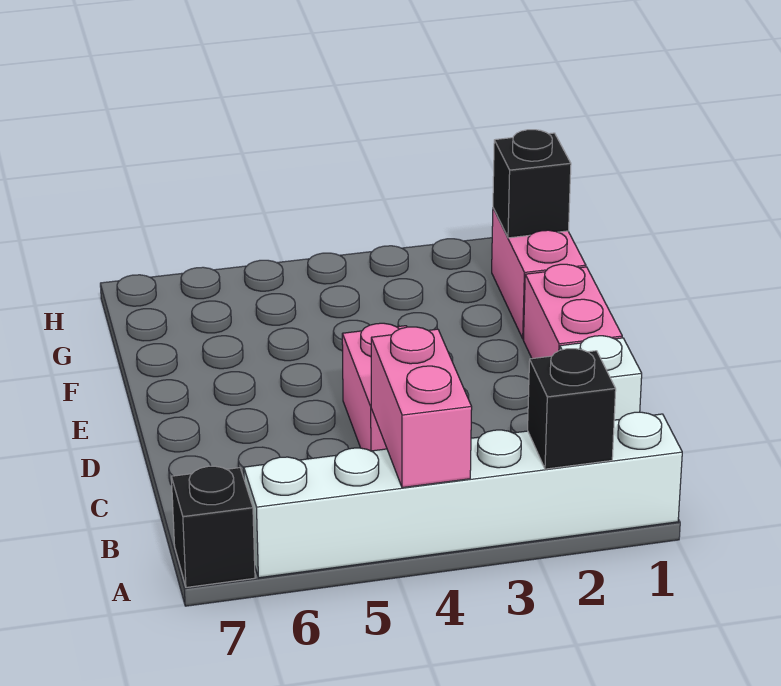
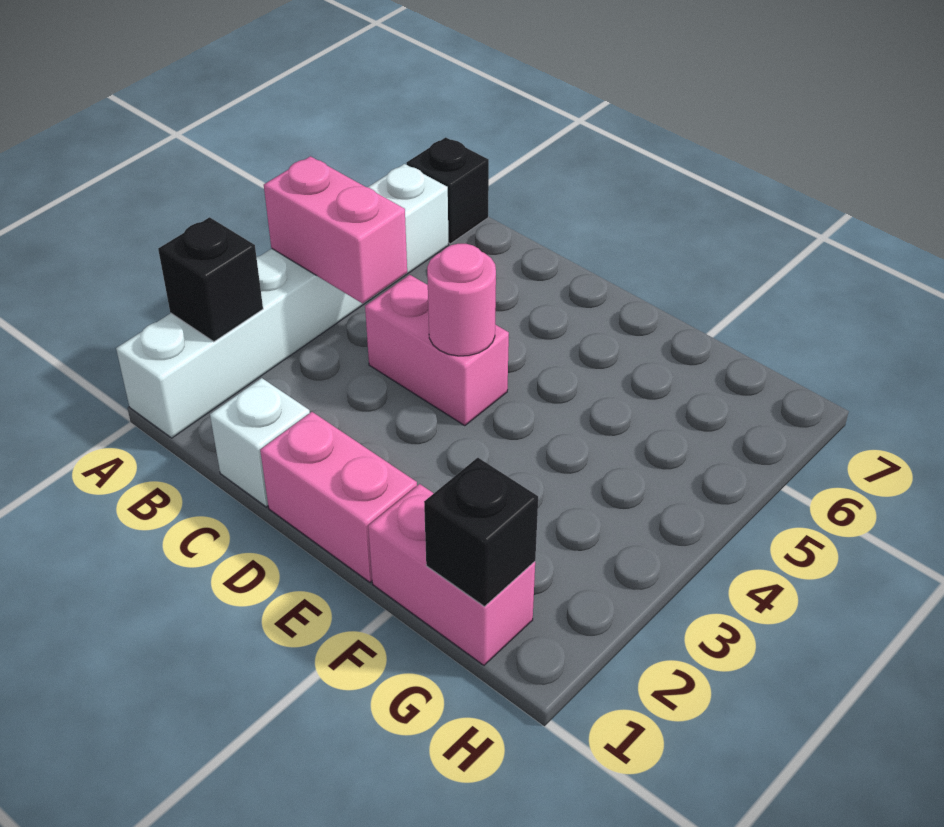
none -> pink round brick D4 level 2

